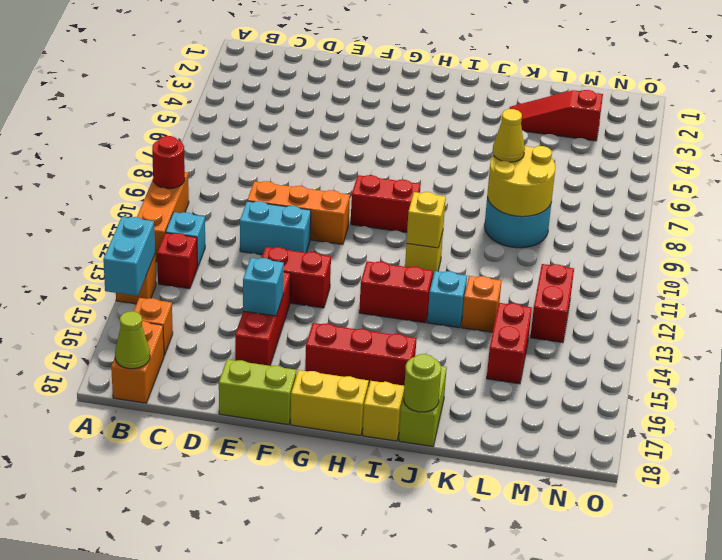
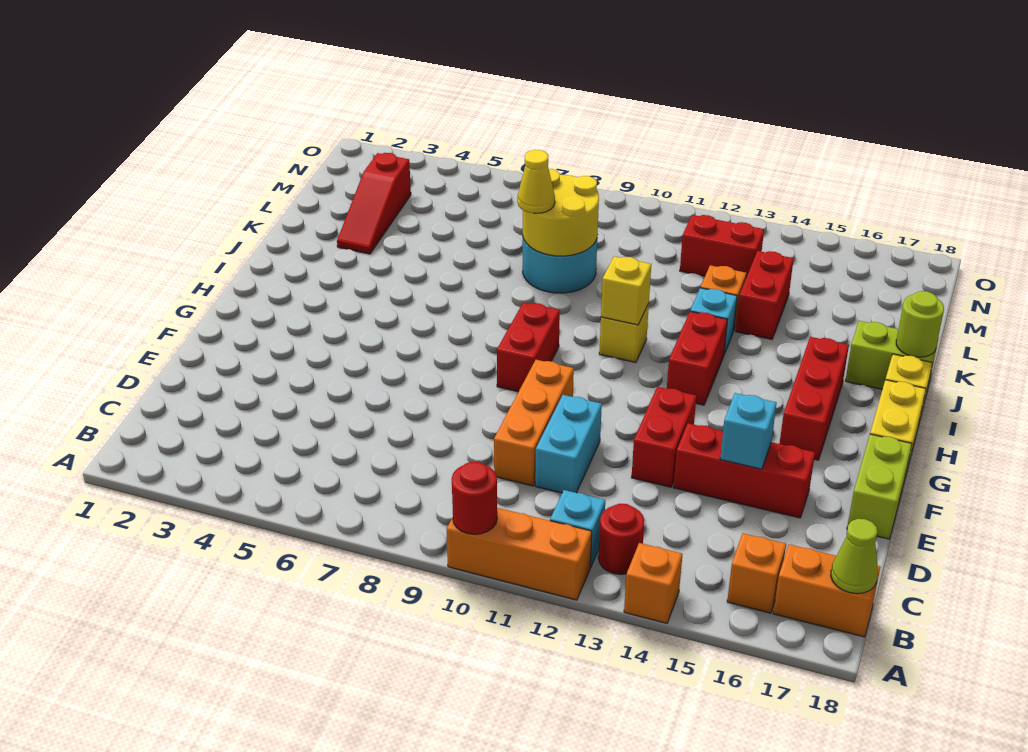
cyan brick A14:A15 level 2 -> none
red brick B13 level 1 -> red round brick B13 level 1
red brick L14:L15 level 1 -> red brick K14:L14 level 1

